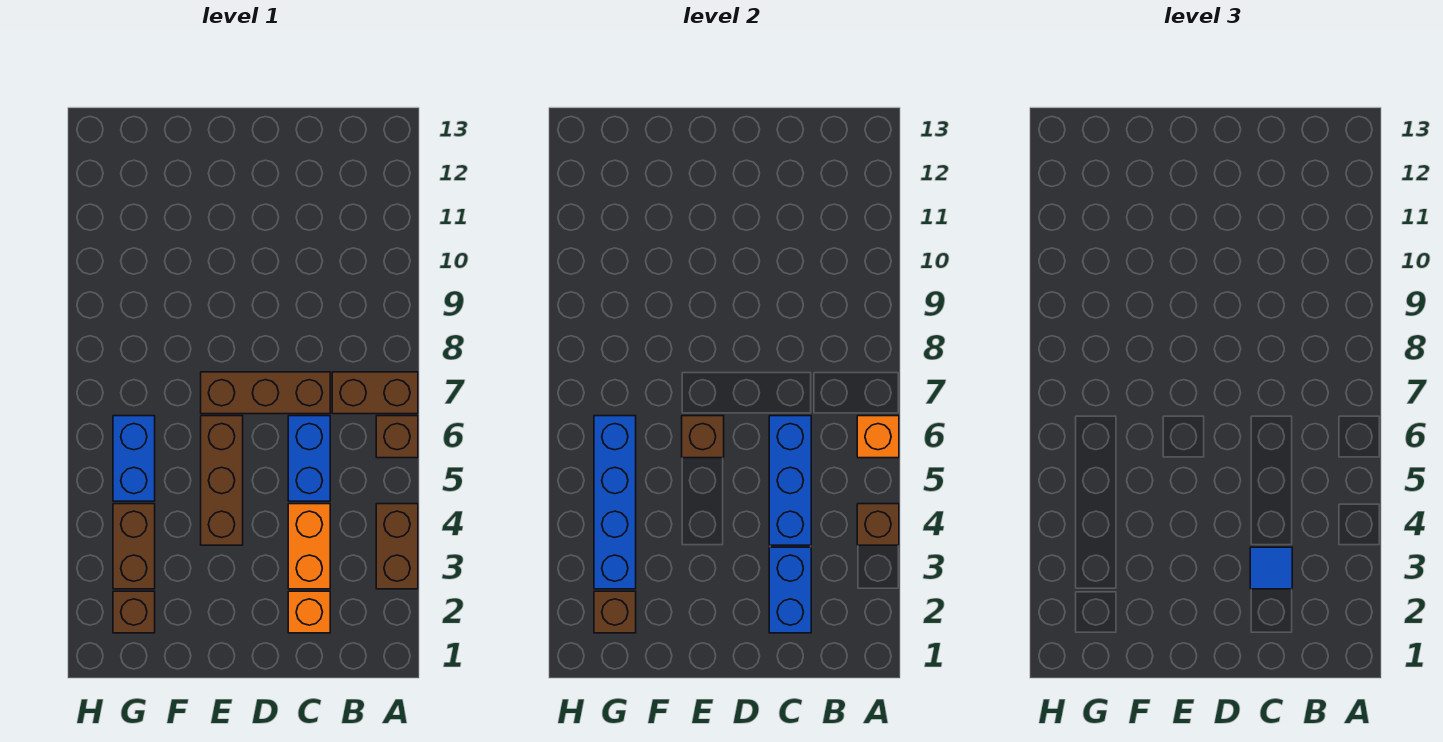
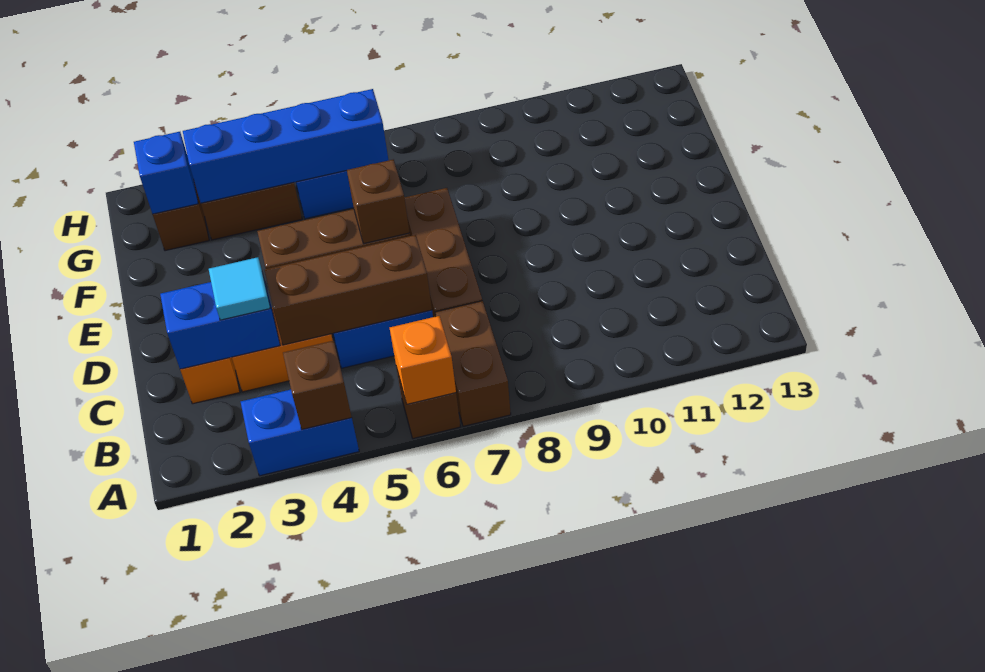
brown brick A3:A4 level 1 -> blue brick A3:A4 level 1
blue tile C3 level 3 -> cyan tile C3 level 3
blue brick C4:C6 level 2 -> brown brick C4:C6 level 2
brown brick G2 level 2 -> blue brick G2 level 2

